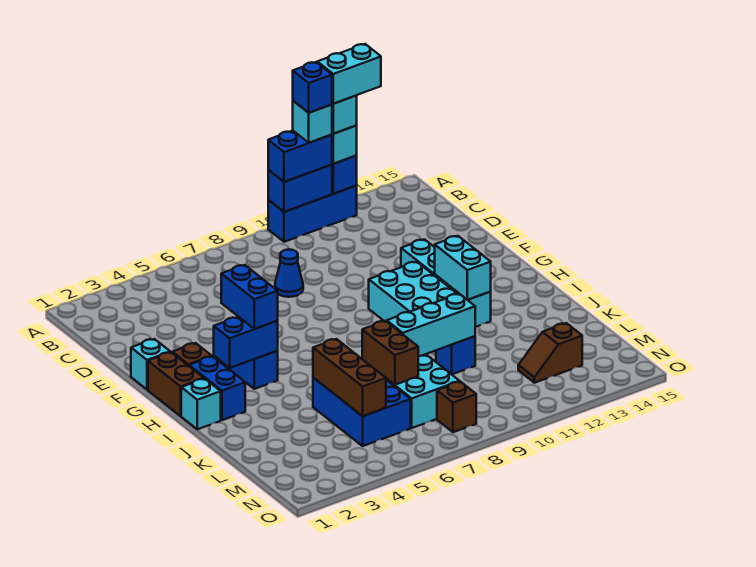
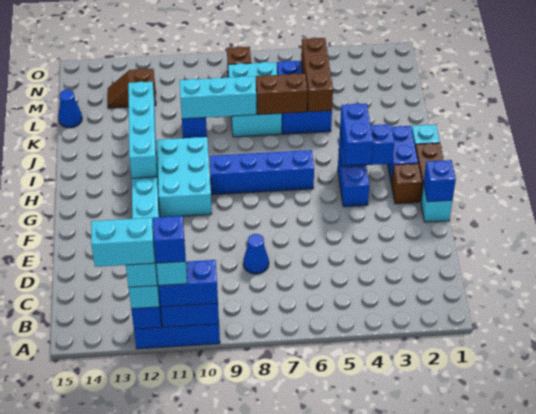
none -> blue brick F1 level 2
none -> blue brick H6:H9 level 1
cyan brick H12:I12 level 2 -> cyan brick H12:K12 level 2
brown brick K7:L7 level 2 -> brown brick K6:K7 level 2
none -> blue cone L15 level 1
brown slope M12:M13 level 1 top 13 -> brown slope M12:M13 level 1 top 12

